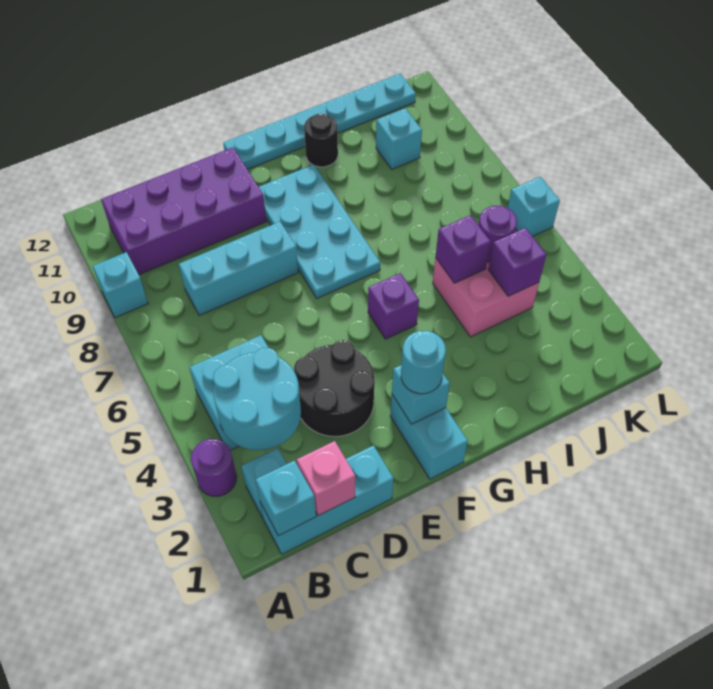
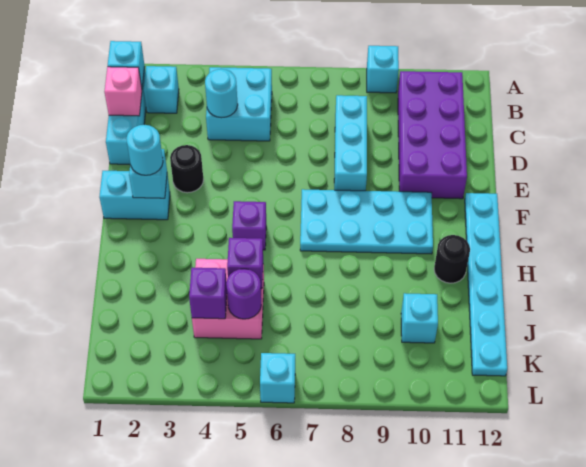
purple round brick A3 level 1 -> none
cyan round brick B3:C4 level 2 -> cyan round brick C4 level 2
black round brick D3:E4 level 1 -> black round brick E3 level 1

